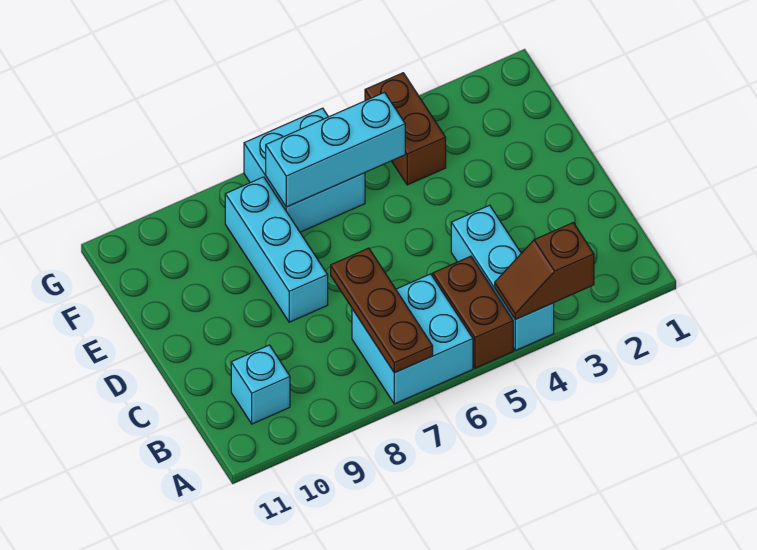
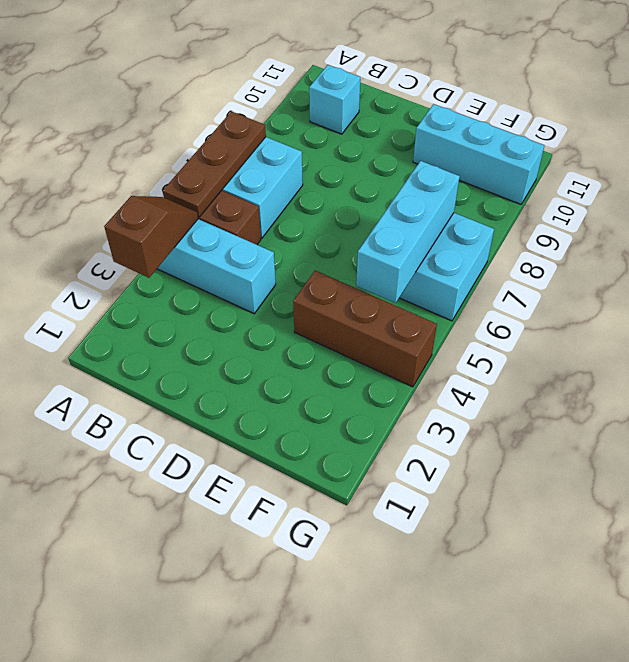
brown plate A7:C7 level 2 -> brown plate A5:A7 level 2
cyan brick D8:F8 level 1 -> cyan brick E10:G10 level 1
brown brick F4:G4 level 1 -> brown brick E4:G4 level 1

